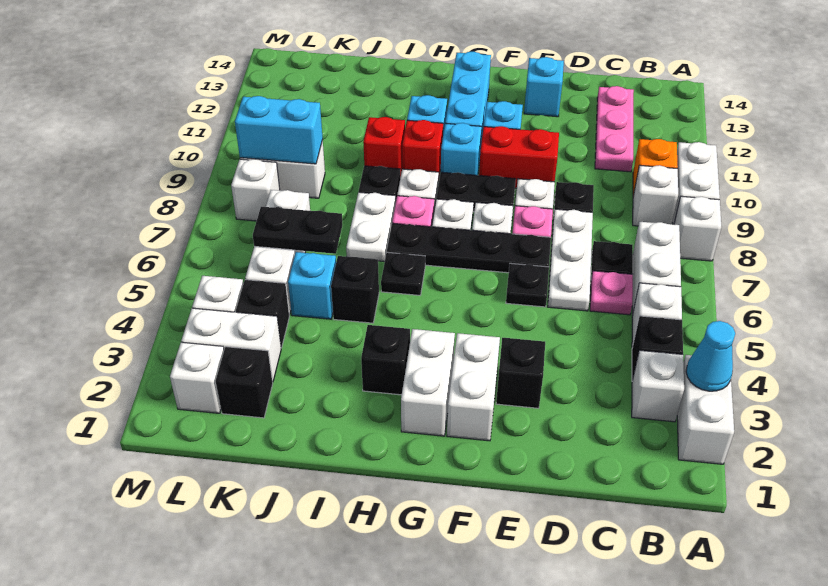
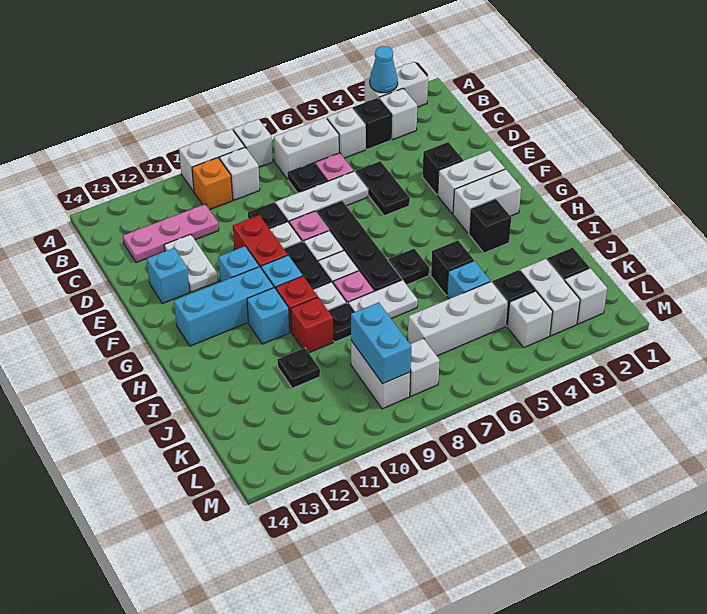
none -> white plate D12:E12 level 1
black plate E6 level 1 -> black plate J11 level 1
black plate J6:K6 level 2 -> black plate D5:E5 level 1

